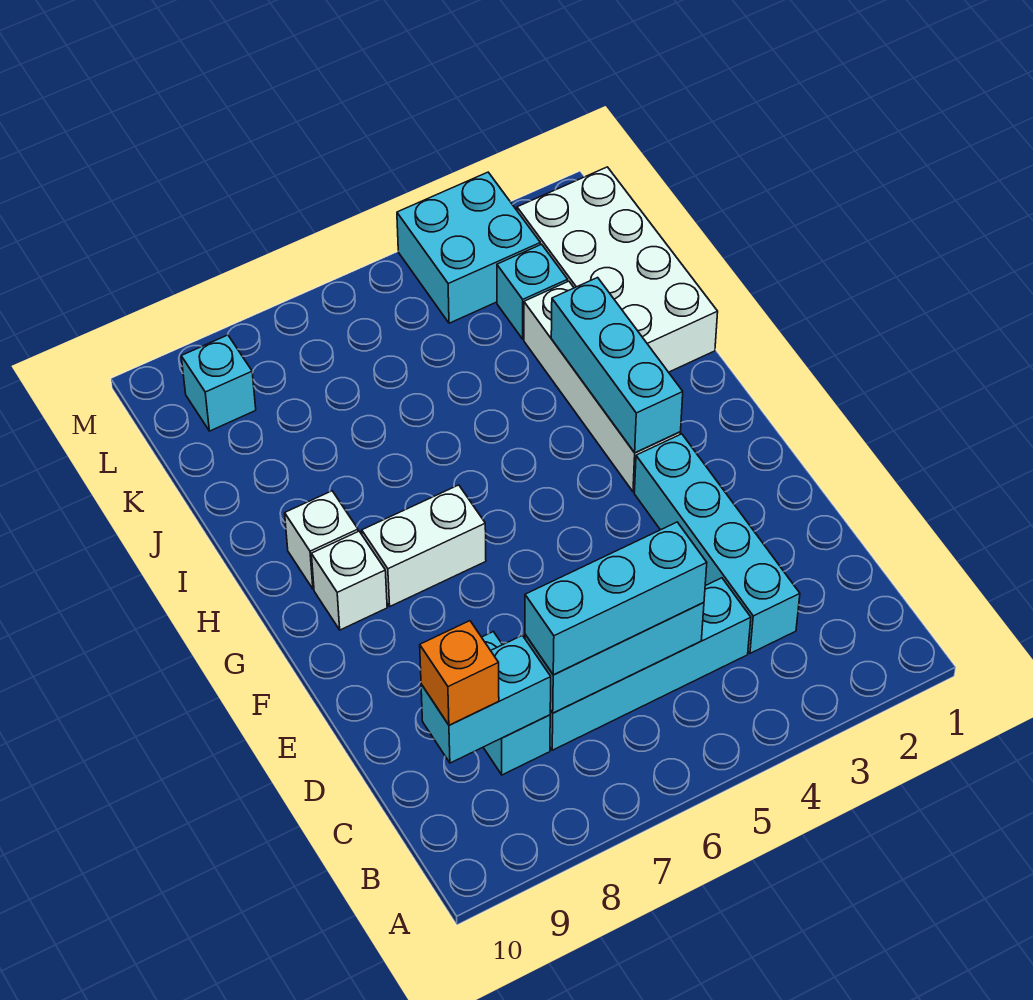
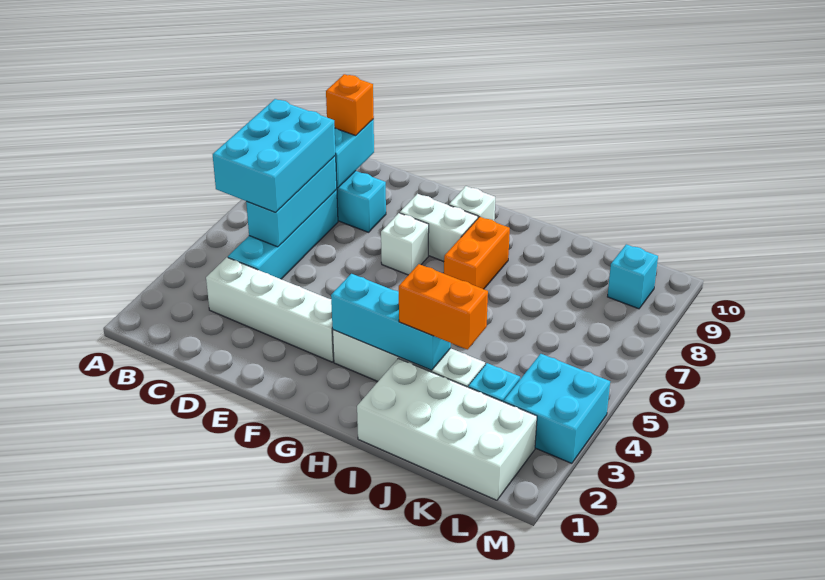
cyan brick C3:F3 level 1 -> white brick C3:F3 level 1
cyan brick C5:C7 level 3 -> cyan brick B5:C7 level 3
white brick G7:G8 level 1 -> white brick F8:G8 level 1
none -> orange brick H7:H8 level 1
white brick H9 level 1 -> white brick F7 level 1
none -> orange brick I3:J3 level 3

